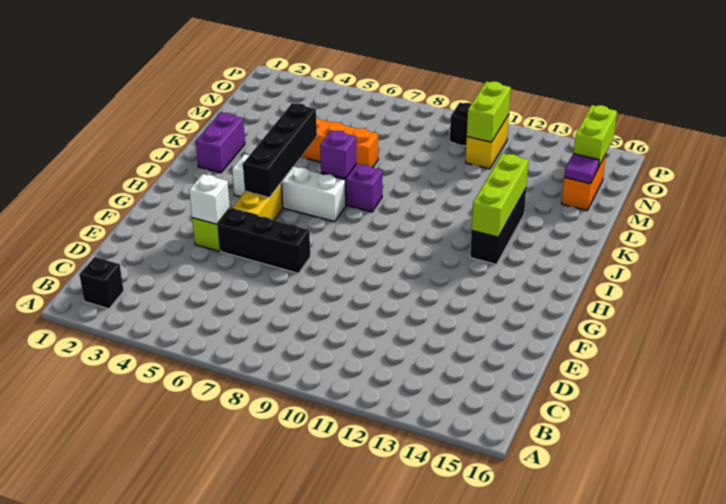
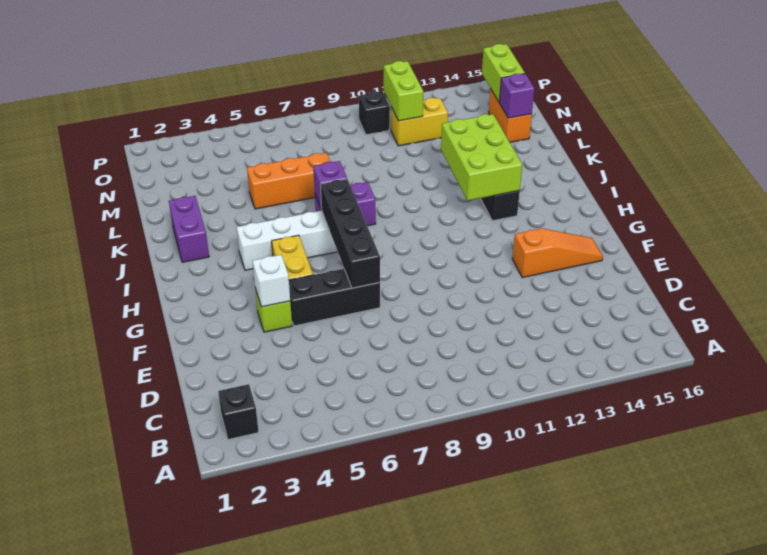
none -> orange slope F13:F15 level 1 top 13
black brick H5:K5 level 2 -> black brick F7:I7 level 2
lime brick I13:K13 level 2 -> lime brick I12:K13 level 2
purple tile M15 level 2 -> purple brick M15 level 2
yellow brick N11:O11 level 1 -> yellow brick N11:N12 level 1

